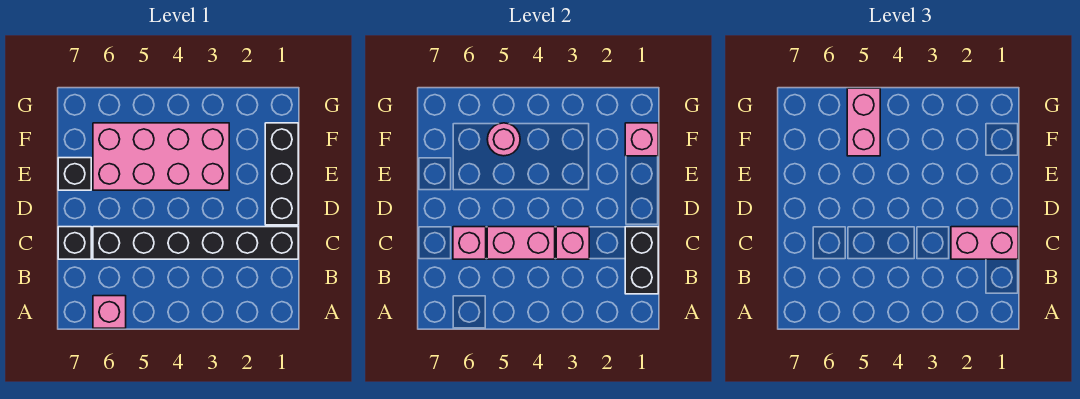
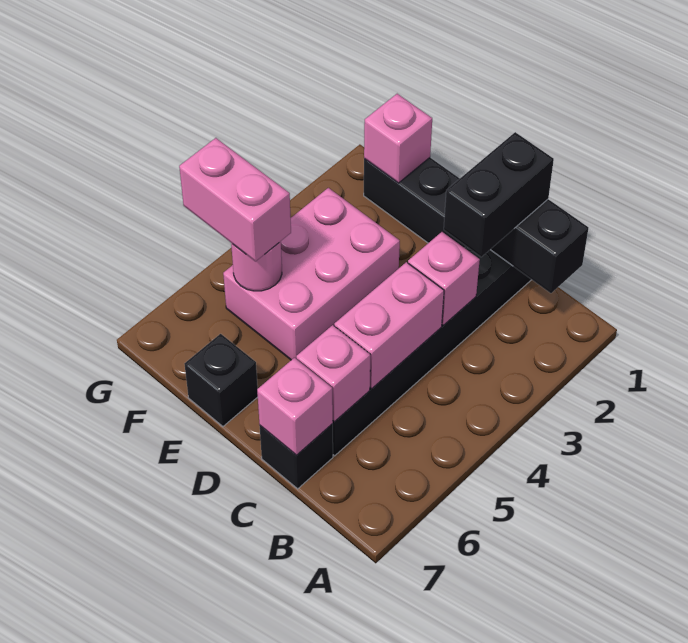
pink brick A6 level 1 -> pink brick C7 level 2
pink brick C1:C2 level 3 -> black brick C1:C2 level 3
pink brick E3:F6 level 1 -> pink brick E3:F5 level 1

